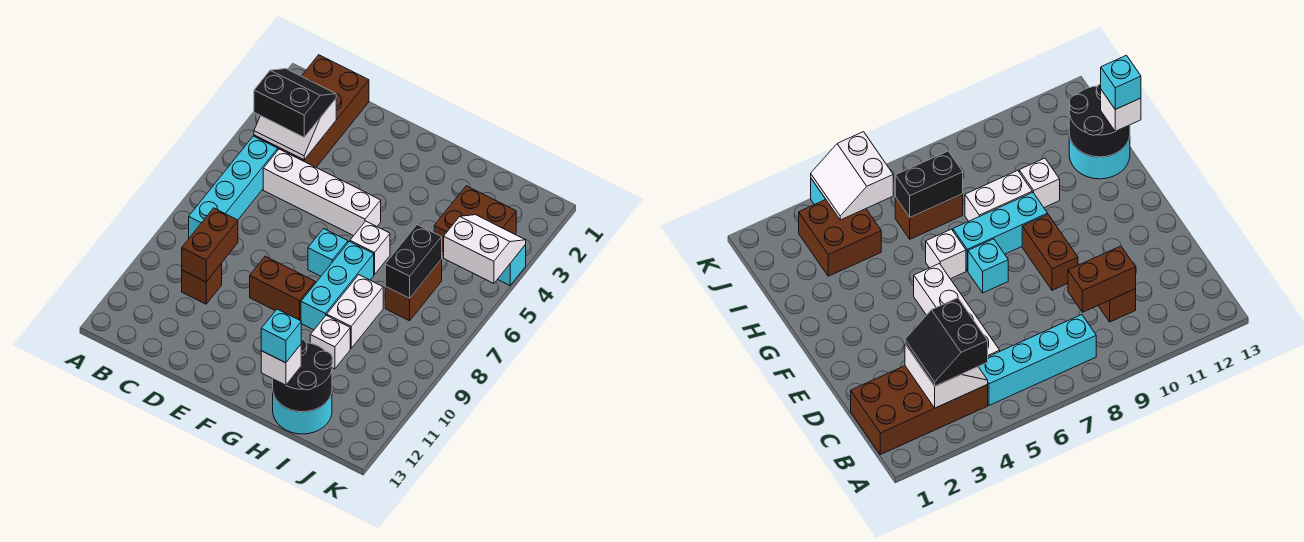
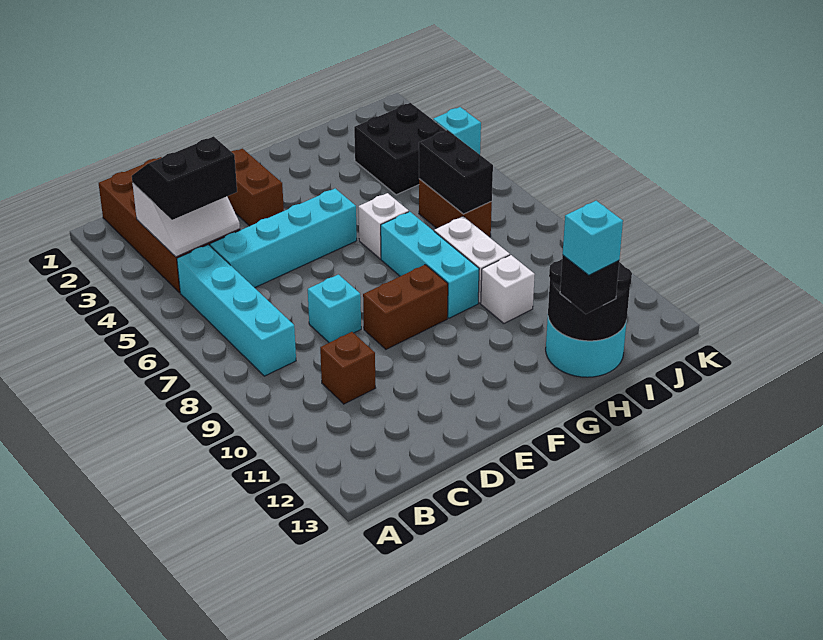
white brick C5:F5 level 1 -> cyan brick C5:F5 level 1
brown brick C9:C10 level 2 -> brown brick E2:E3 level 1
cyan brick F7 level 1 -> cyan brick D8 level 1
white brick H13 level 3 -> black brick H13 level 3
brown brick I3:J4 level 1 -> black brick I3:J4 level 1
white slope J4:K5 level 2 top 5 -> none

